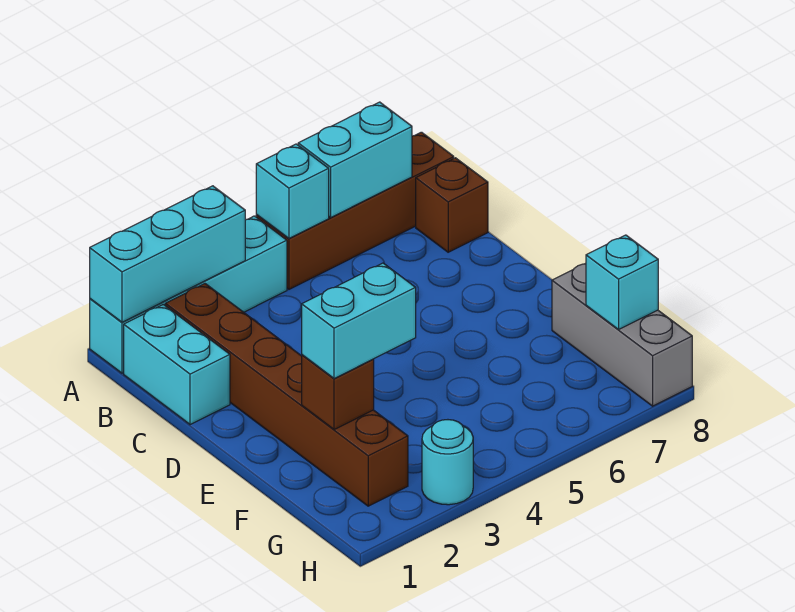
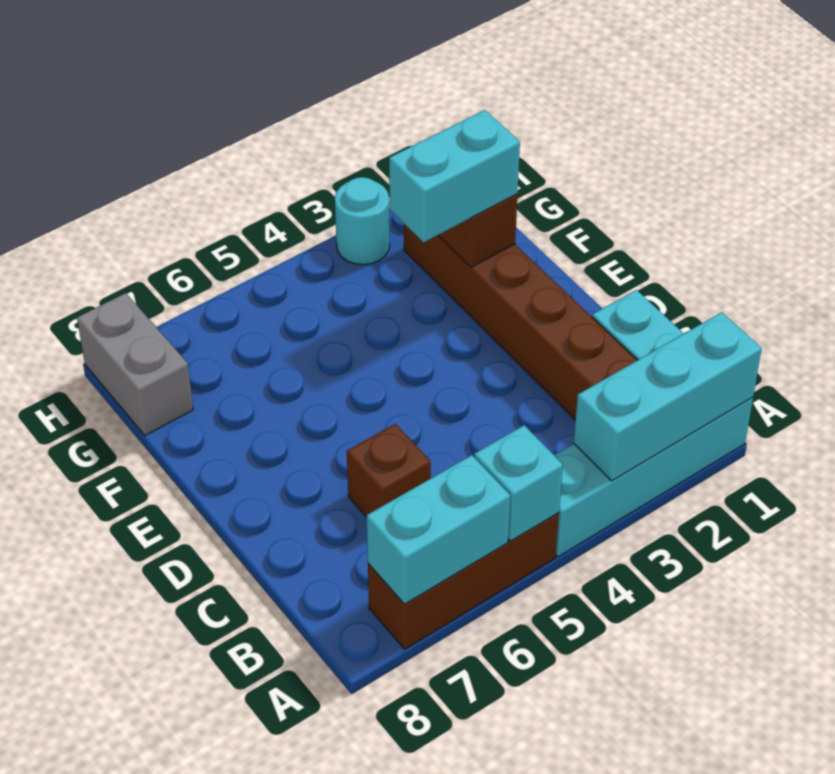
brown brick A5:A8 level 1 -> brown brick A5:A7 level 1
brown brick B8 level 1 -> brown brick C6 level 1
grey brick F8:H8 level 1 -> grey brick G8:H8 level 1
cyan brick G8 level 2 -> none

